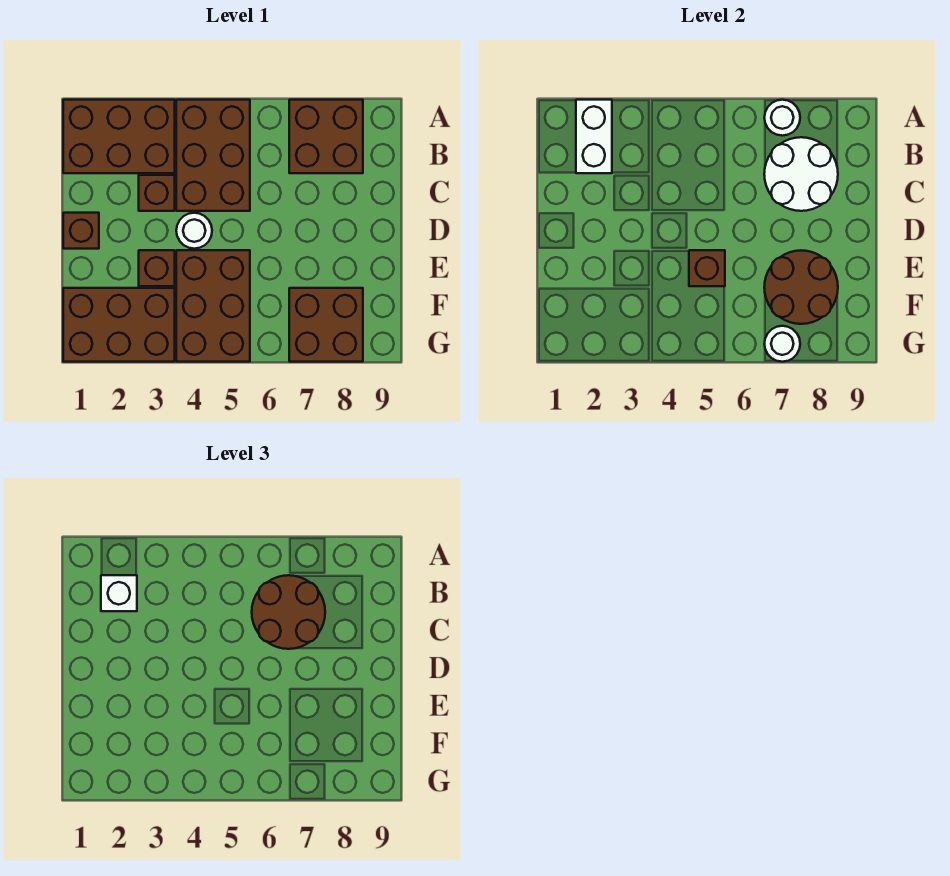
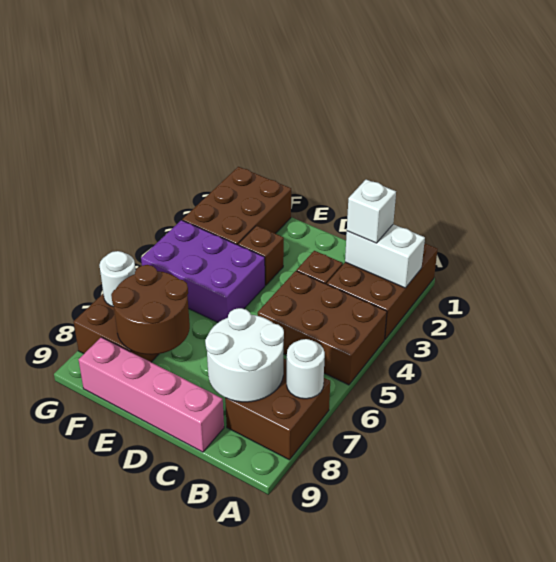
brown round brick B6:C7 level 3 -> none
none -> pink brick C9:F9 level 1
brown brick D1 level 1 -> none
white round brick D4 level 1 -> none
brown brick E4:G5 level 1 -> purple brick E4:G5 level 1
brown brick E5 level 2 -> none

